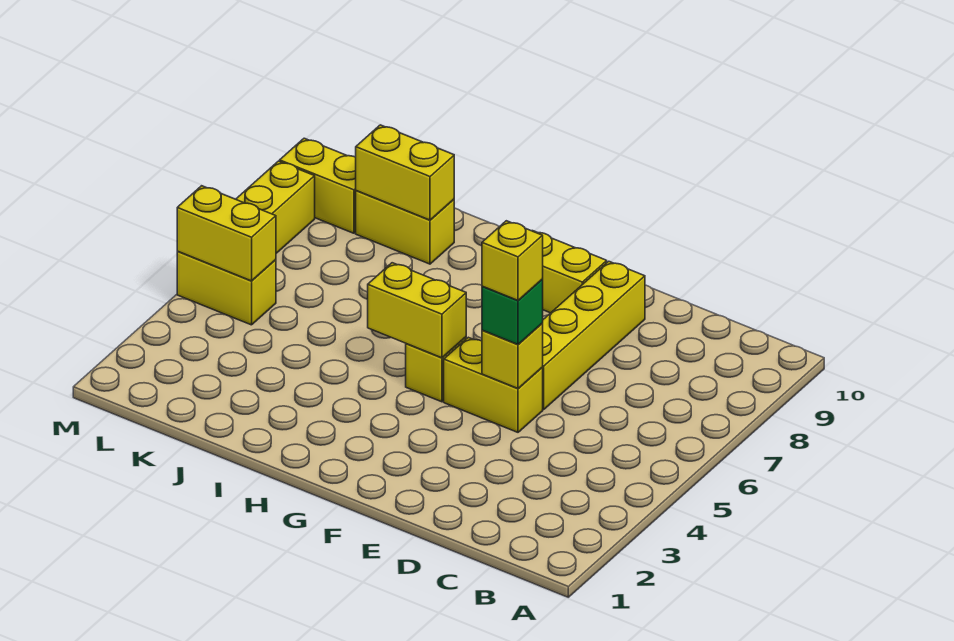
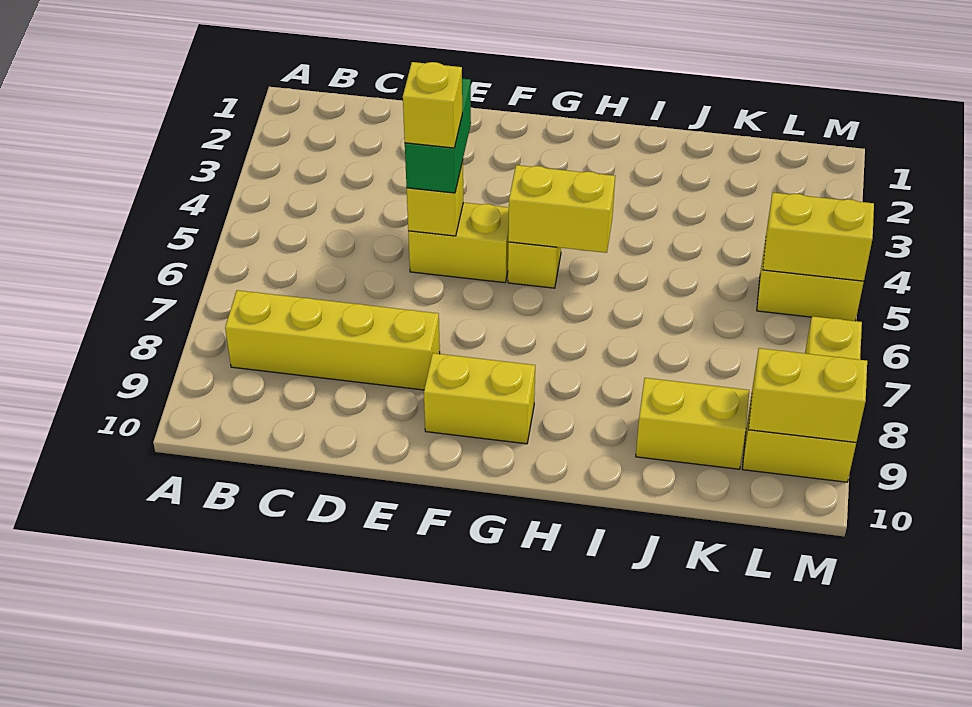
green brick E5 level 3 -> green brick E4:E5 level 3
yellow brick E6:E9 level 1 -> yellow brick B8:E8 level 1
yellow brick J9:K9 level 2 -> yellow brick L9:M9 level 2

